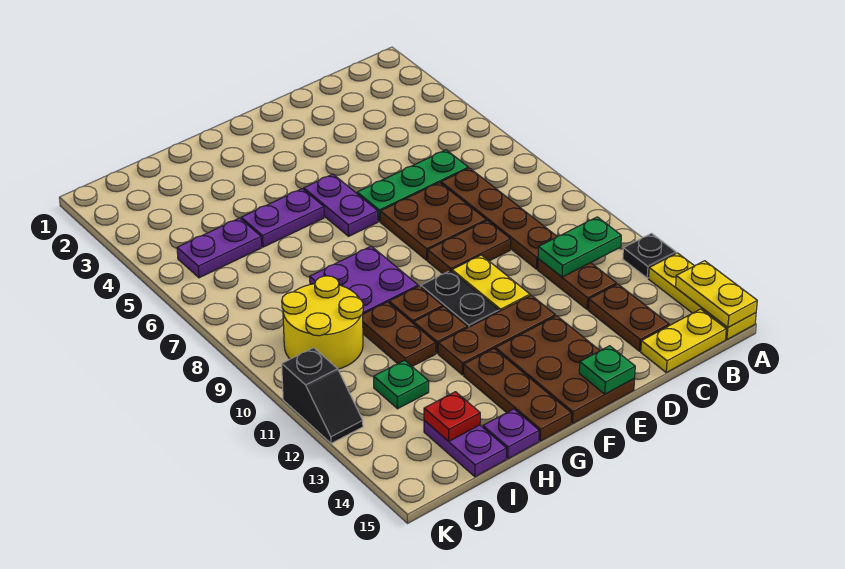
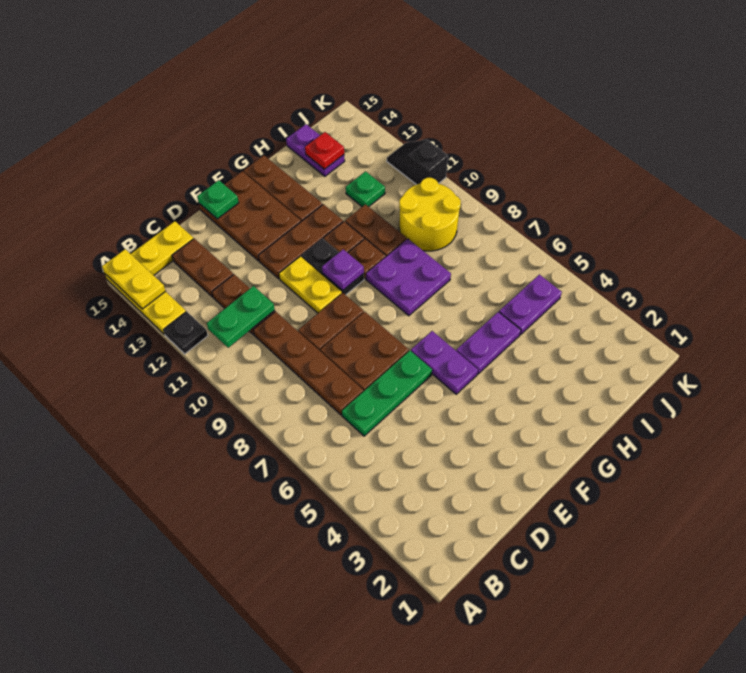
purple plate H15 level 1 -> purple plate F10 level 2

